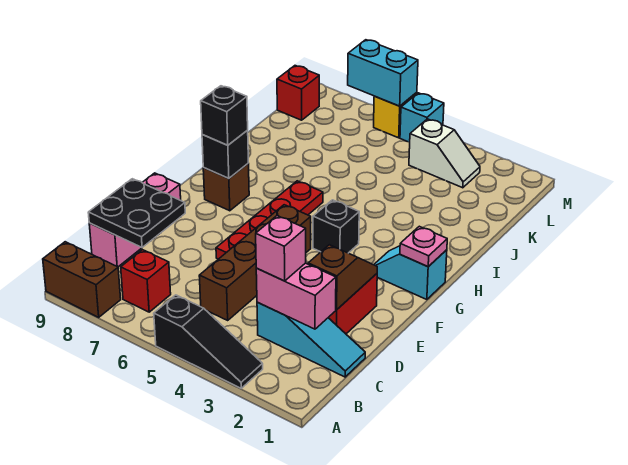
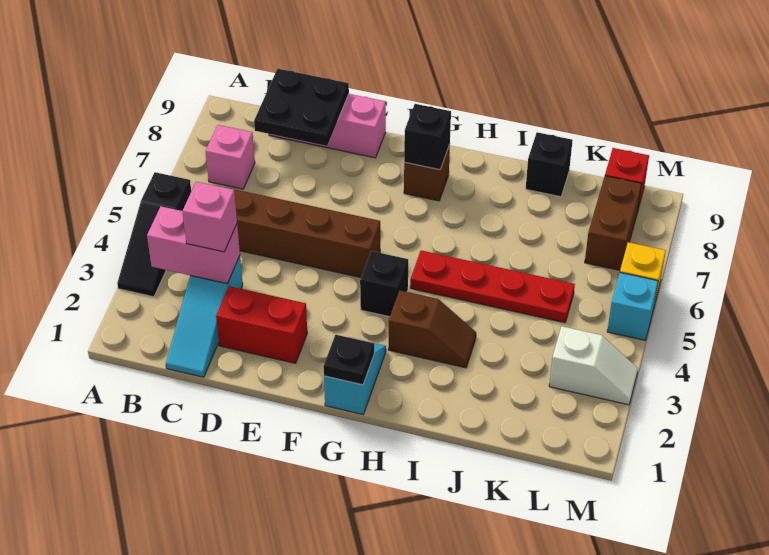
brown brick A8:A9 level 1 -> brown brick L7:L8 level 1
red brick B7 level 1 -> pink brick B7 level 1
pink brick C2:C3 level 2 -> pink brick B3:C3 level 2
brown slope D2:E2 level 2 top D -> brown slope H3:I3 level 1 top H
red plate E6:H6 level 1 -> red plate H5:K5 level 1
pink plate G1 level 2 -> black plate G1 level 2
black brick G8 level 3 -> black brick J9 level 1
white slope L3:L4 level 1 top 4 -> white slope L3:M3 level 1 top L
cyan brick M6:M7 level 2 -> none

